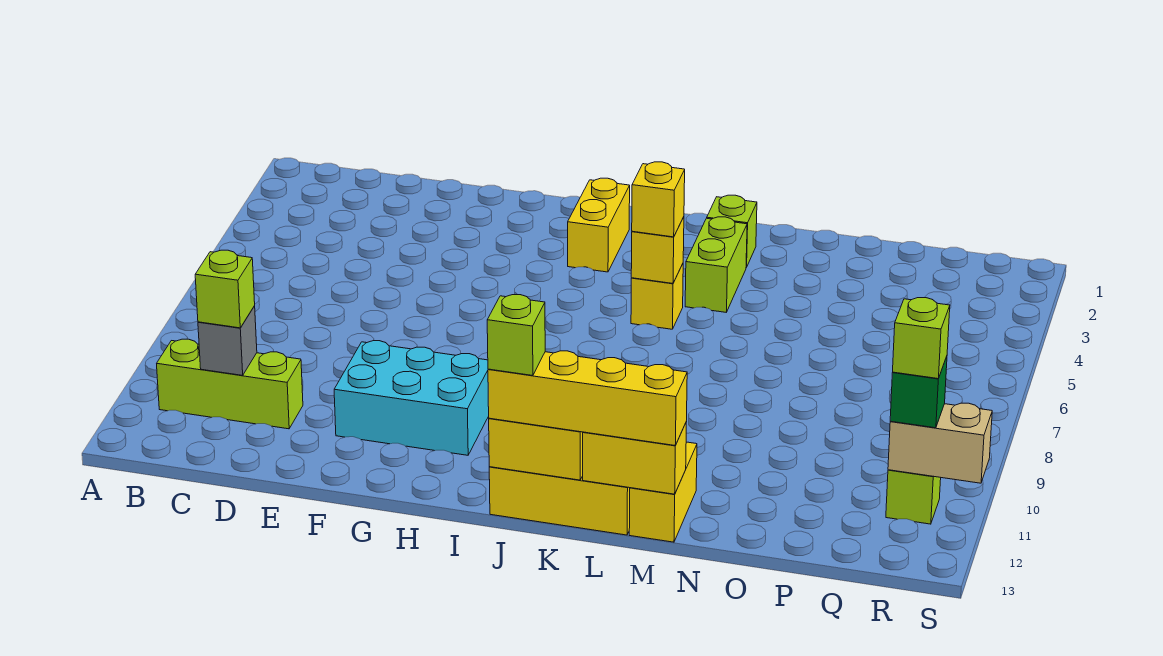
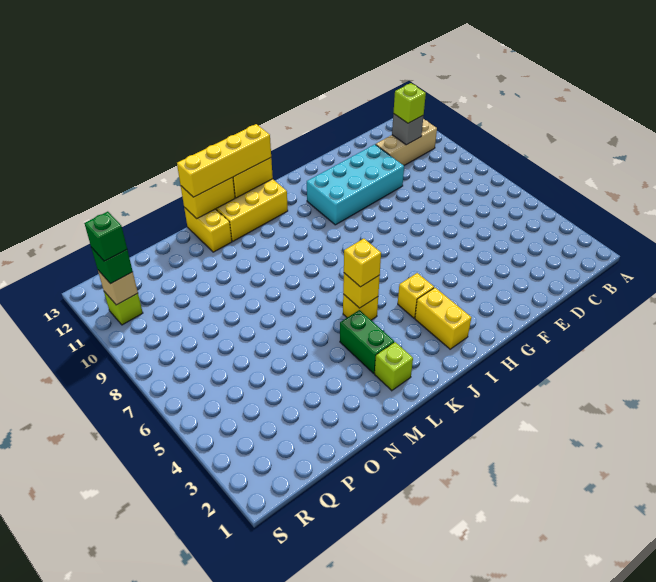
lime brick B11:D11 level 1 -> tan brick B11:D11 level 1
cyan brick F10:H11 level 1 -> cyan brick E10:H11 level 1
none -> yellow brick I4 level 1
lime brick J13 level 4 -> none
lime brick L3:L4 level 1 -> green brick L3:L4 level 1
tan brick R11:S11 level 2 -> tan brick R11 level 2
lime brick R11 level 4 -> green brick R11 level 4

